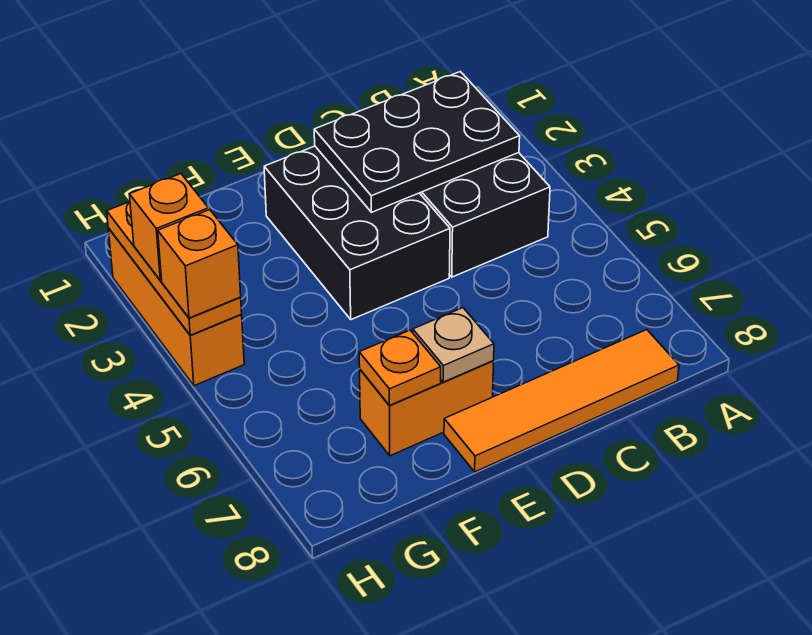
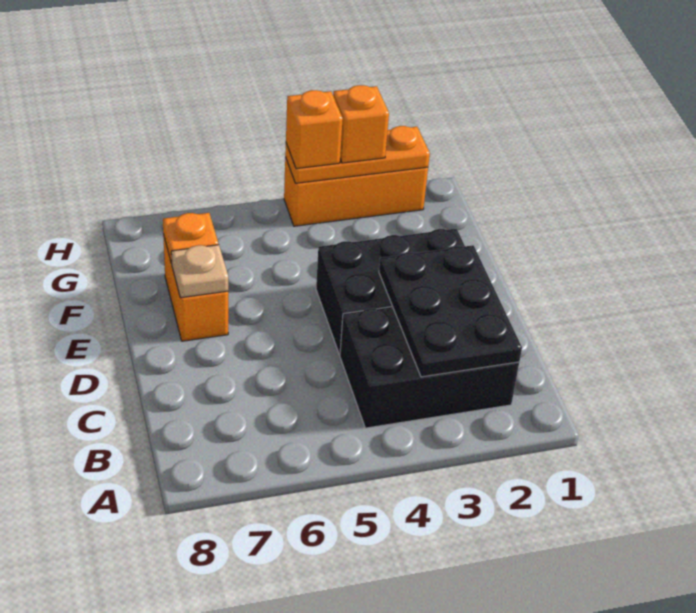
orange tile B8:E8 level 1 -> none

